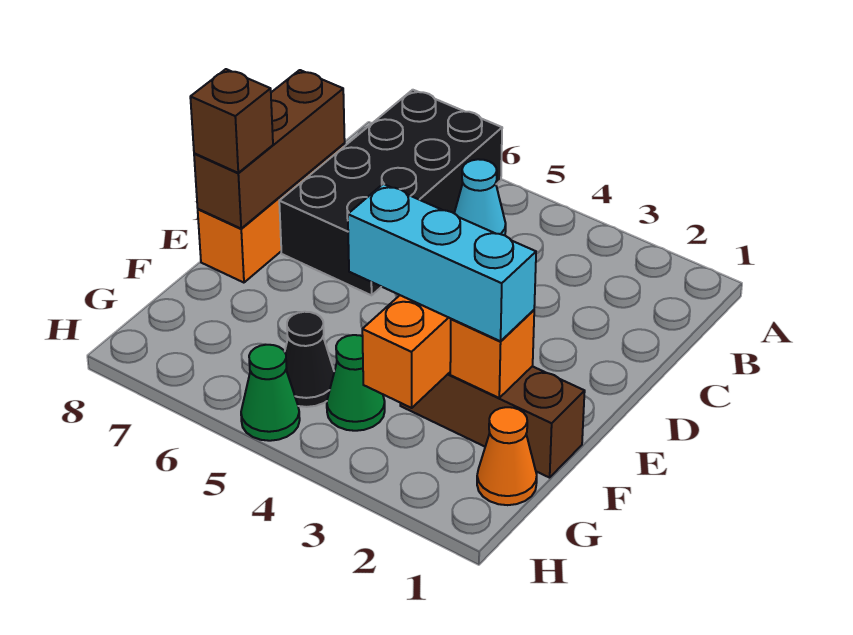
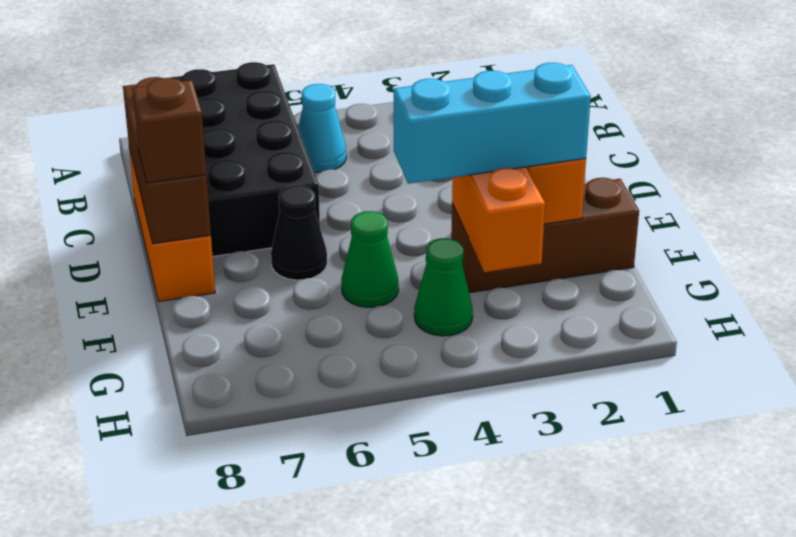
orange cone G1 level 1 -> none
black cone G5 level 1 -> black cone E6 level 1
green cone H5 level 1 -> green cone F5 level 1

